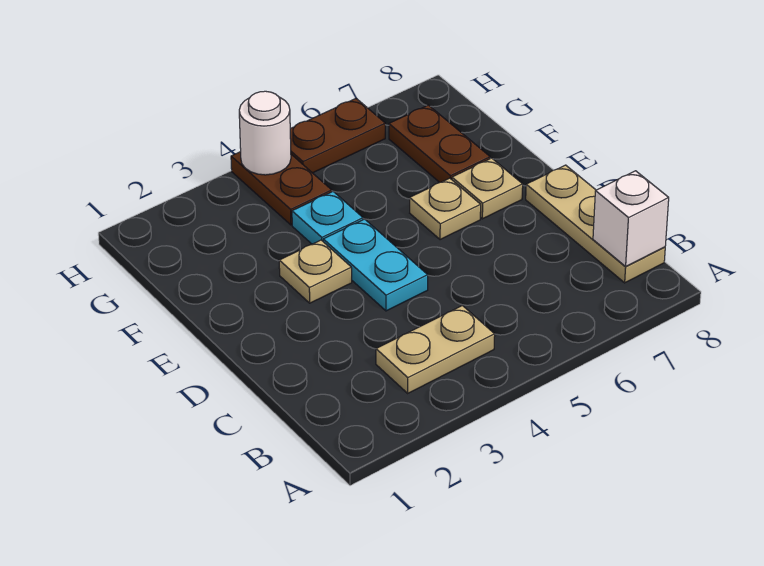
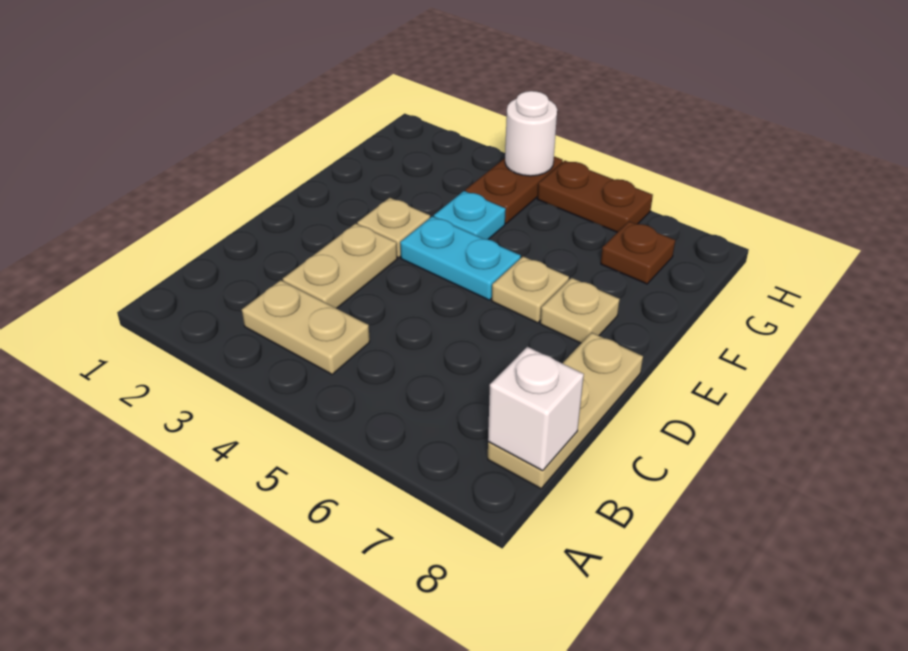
none -> tan plate C3:D3 level 1
cyan plate D4:E4 level 1 -> cyan plate E4:E5 level 1
brown plate F7:G7 level 1 -> brown plate G7 level 1

